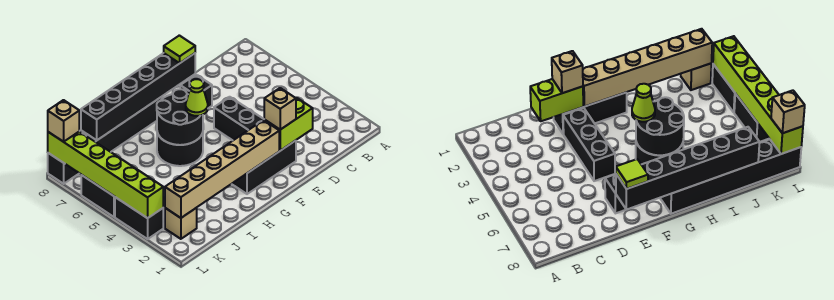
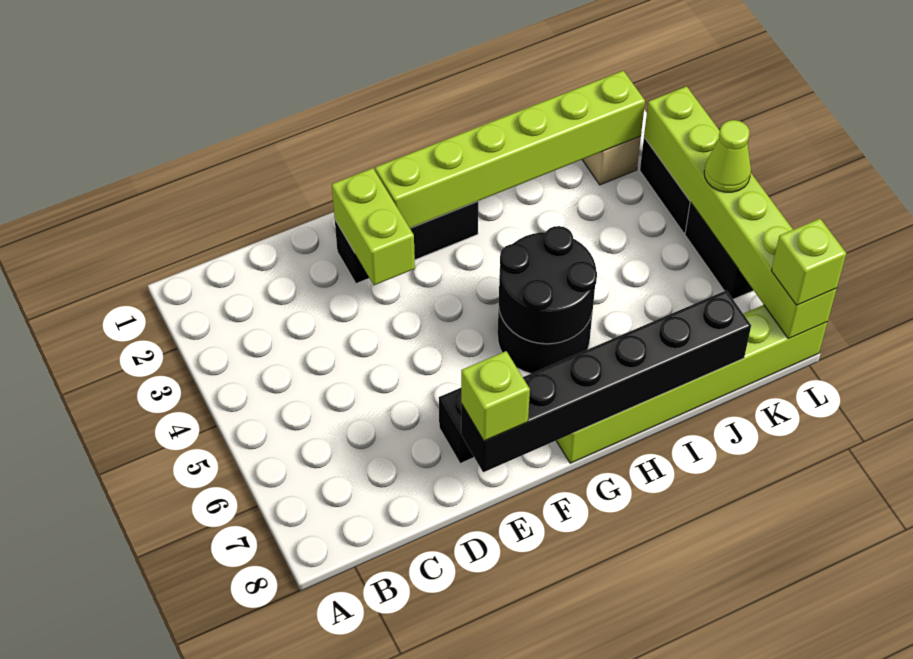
lime brick D2:E2 level 2 -> lime brick E2:E3 level 2
tan brick E2 level 3 -> none
black brick E3:E5 level 1 -> none
lime tile E8 level 3 -> lime brick E8 level 3
tan brick F2:K2 level 2 -> lime brick F2:K2 level 2
lime cone G5 level 3 -> lime cone L5 level 3
black brick G8:L8 level 1 -> lime brick G8:L8 level 1
tan brick L8 level 3 -> lime brick L8 level 3

